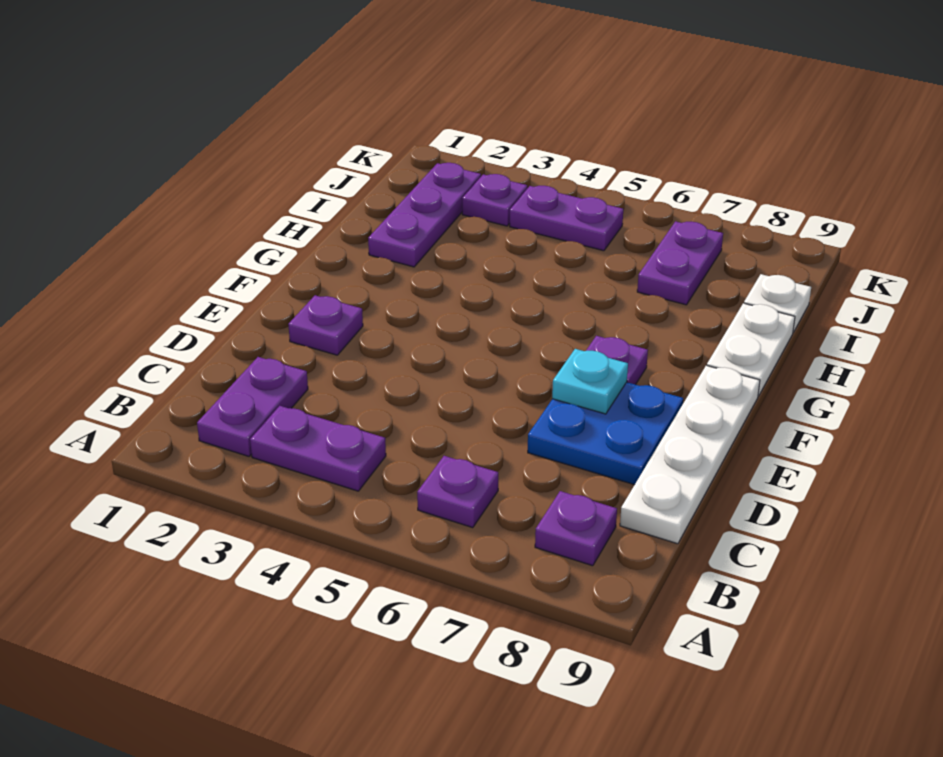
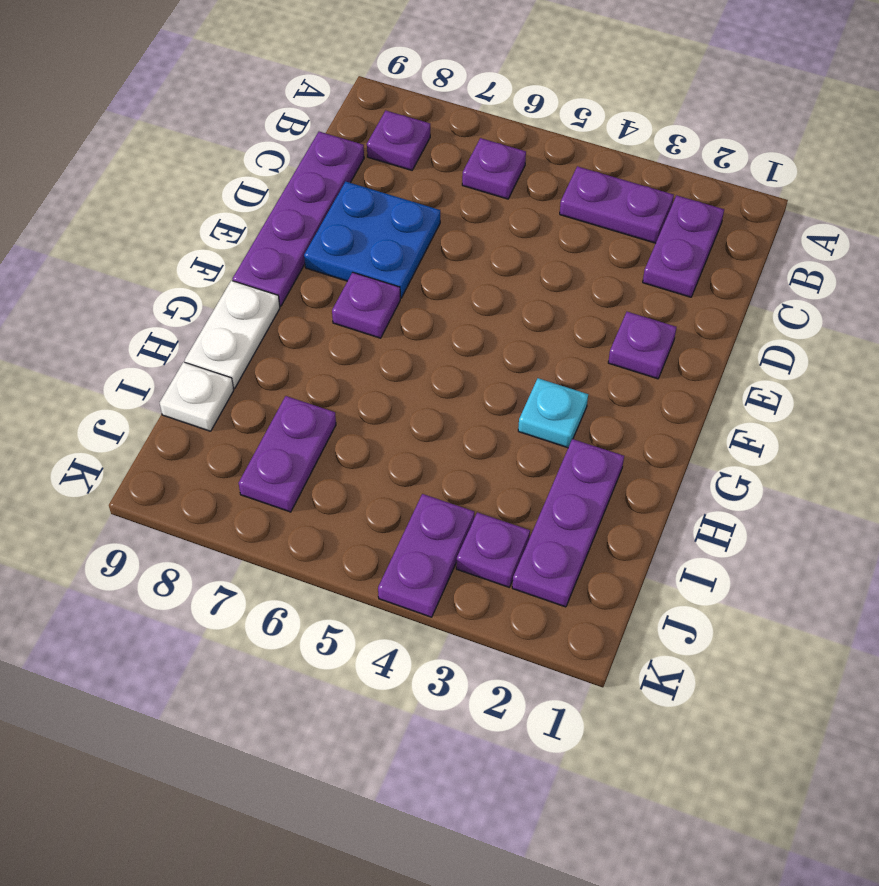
white plate C9:F9 level 1 -> purple plate C9:F9 level 1
cyan plate E7 level 2 -> cyan plate G3 level 1
purple plate J4:J5 level 1 -> purple plate J4:K4 level 1

